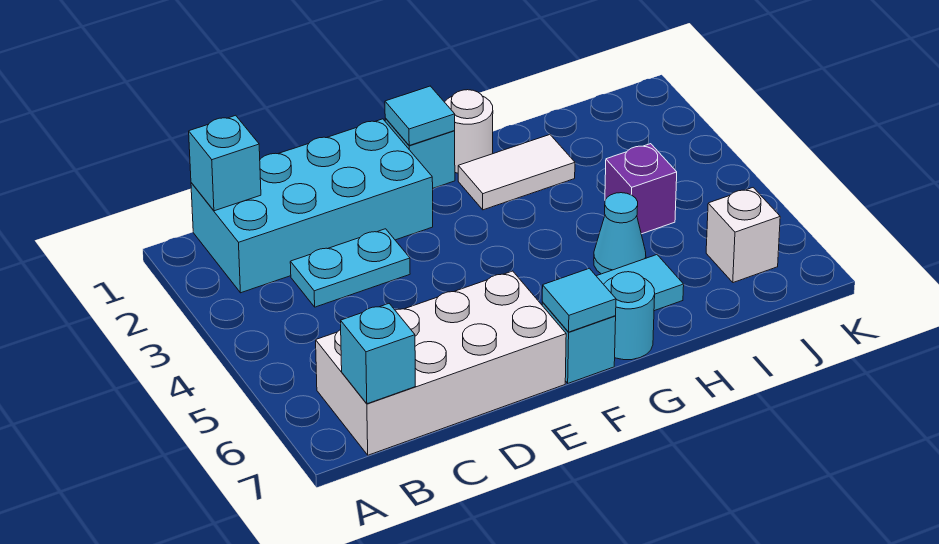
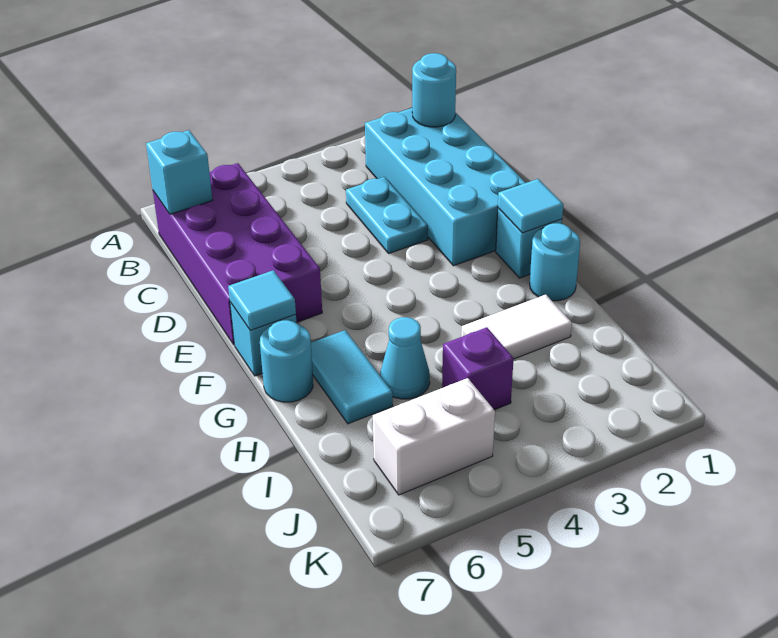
cyan brick B1 level 2 -> cyan round brick B1 level 2
white brick B6:E7 level 1 -> purple brick B6:E7 level 1
white round brick G1 level 1 -> cyan round brick G1 level 1
white tile G2:H2 level 1 -> white tile H2:H3 level 1
white brick J6 level 1 -> white brick J5:J6 level 1

